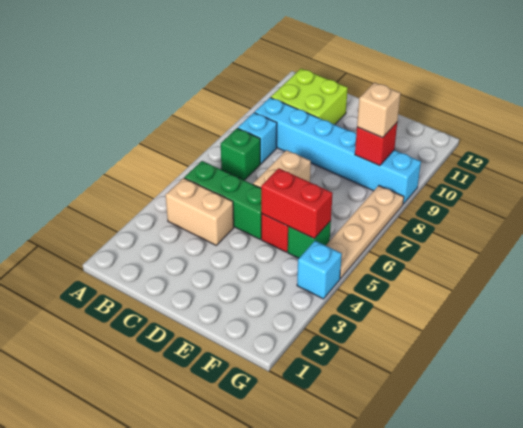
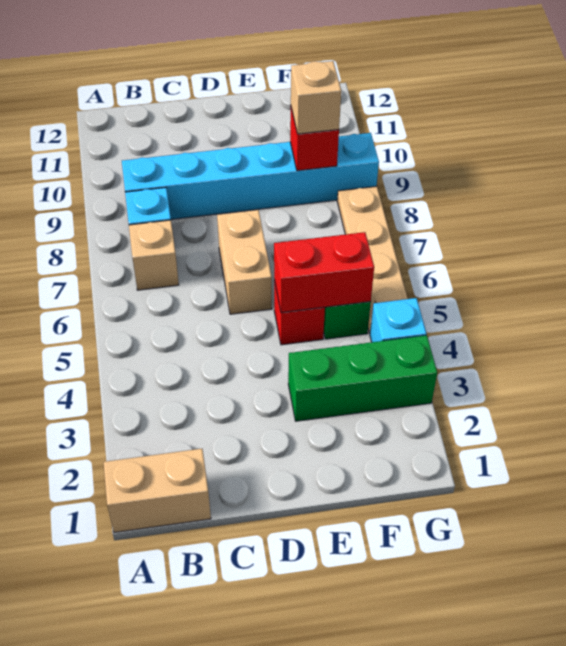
tan brick B4:C4 level 1 -> tan brick A1:B1 level 1
green brick B5:D5 level 1 -> green brick E3:G3 level 1
green brick B7 level 1 -> tan brick B7 level 1
lime brick B10:C11 level 1 -> none

